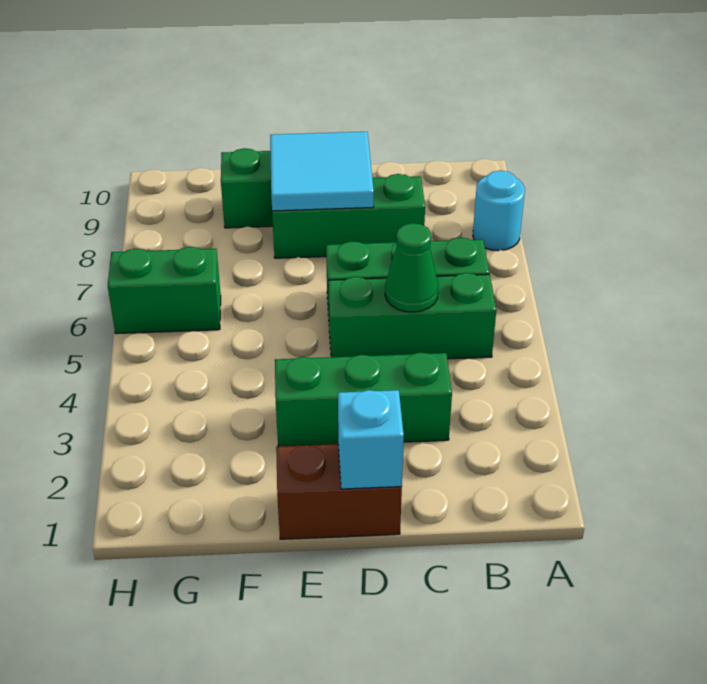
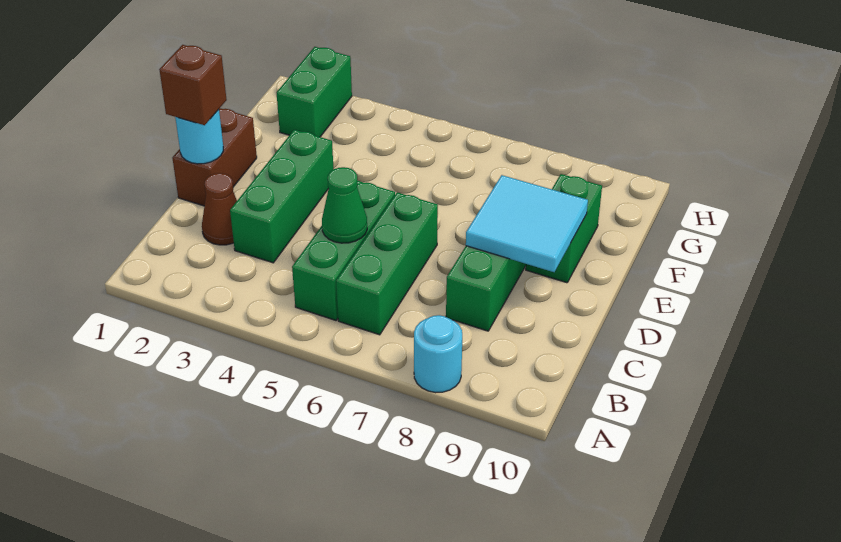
none -> brown cone C2 level 1
cyan brick D1 level 2 -> cyan round brick D1 level 2
none -> brown brick D1 level 3
green brick G6:H6 level 1 -> green brick G2:H2 level 1

